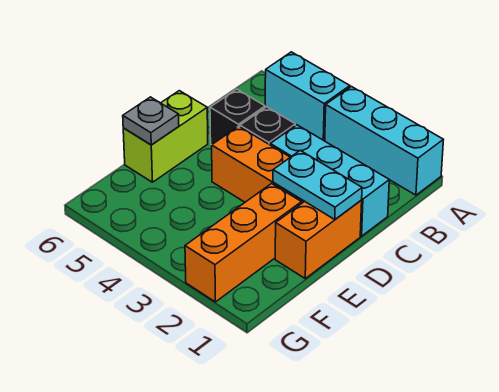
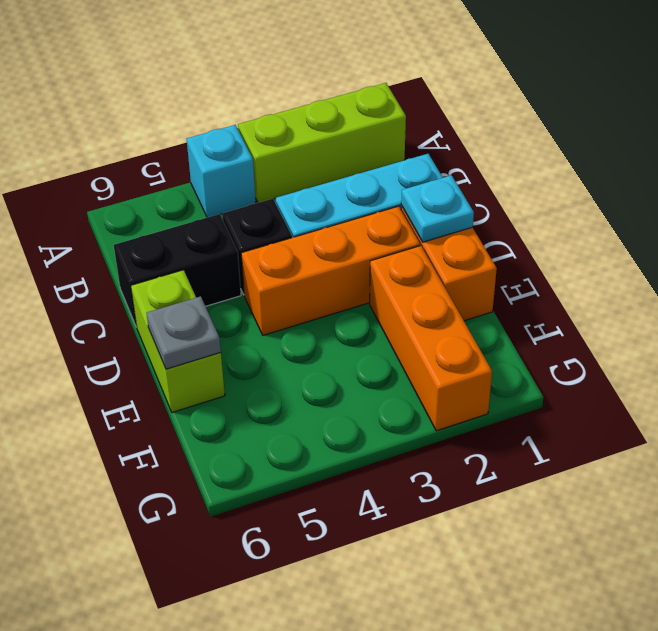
cyan brick A1:A3 level 1 -> lime brick A1:A3 level 1
cyan brick A4:A5 level 1 -> cyan brick A4 level 1
black brick C5 level 1 -> black brick C5:C6 level 1
cyan plate D1:D2 level 2 -> cyan plate D1 level 2

